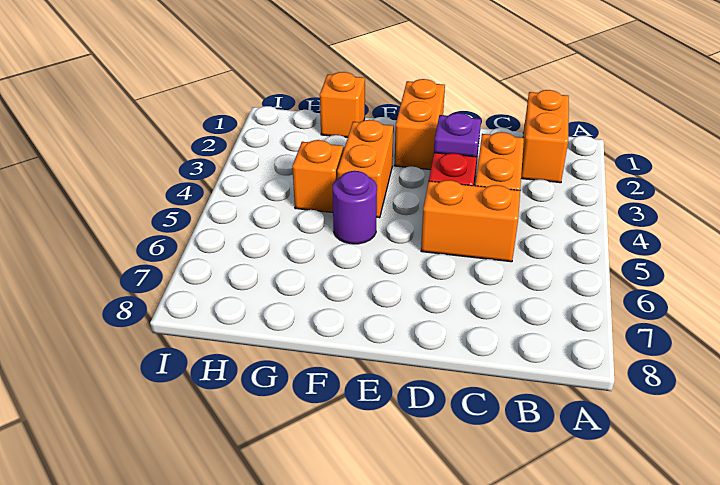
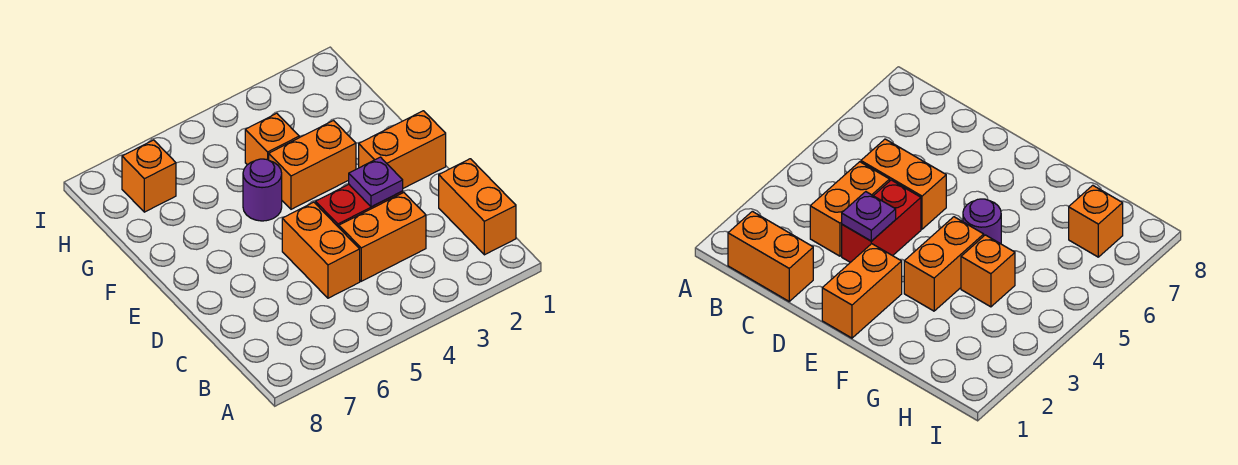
orange brick B1:B2 level 1 -> orange brick B1:C1 level 1
orange brick G1 level 1 -> orange brick H7 level 1

